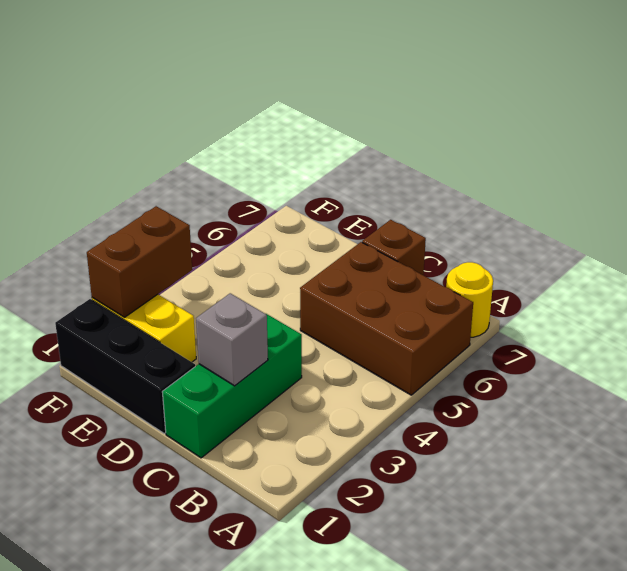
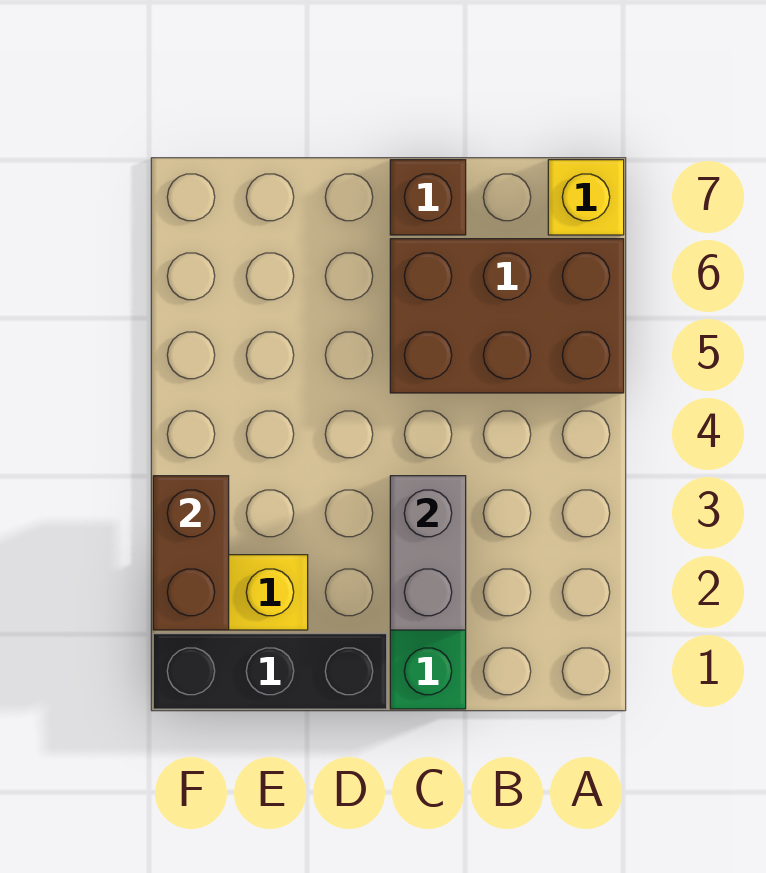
yellow round brick A7 level 1 -> yellow brick A7 level 1
grey brick C2 level 2 -> grey brick C2:C3 level 2

